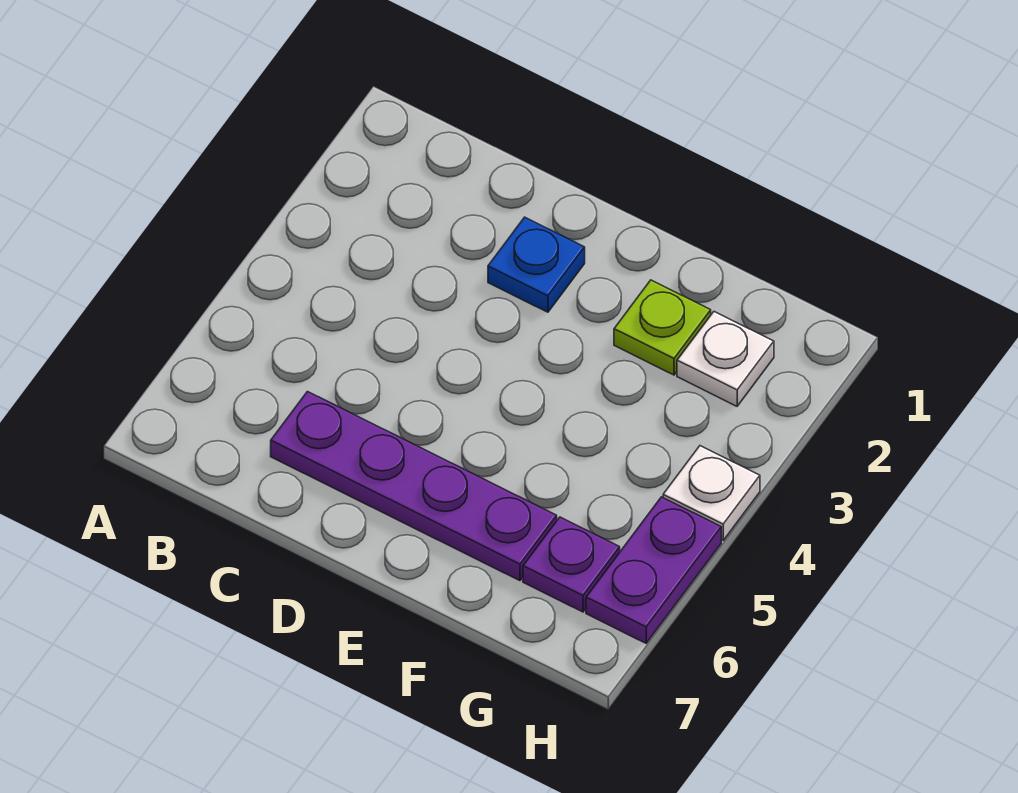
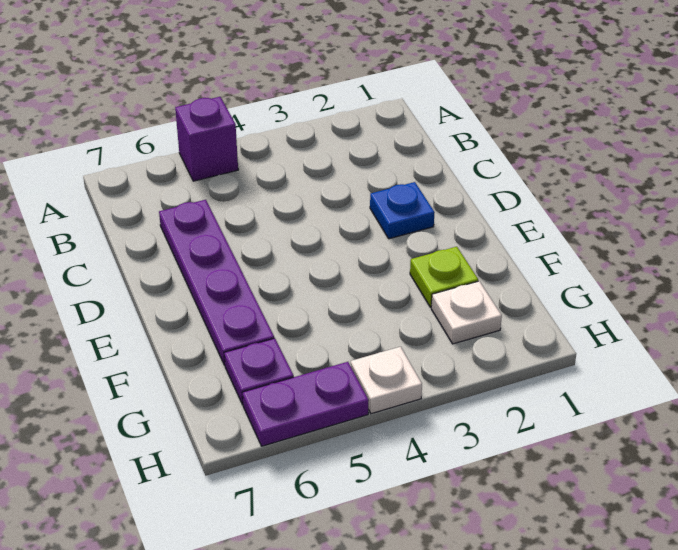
none -> purple brick A5 level 1

